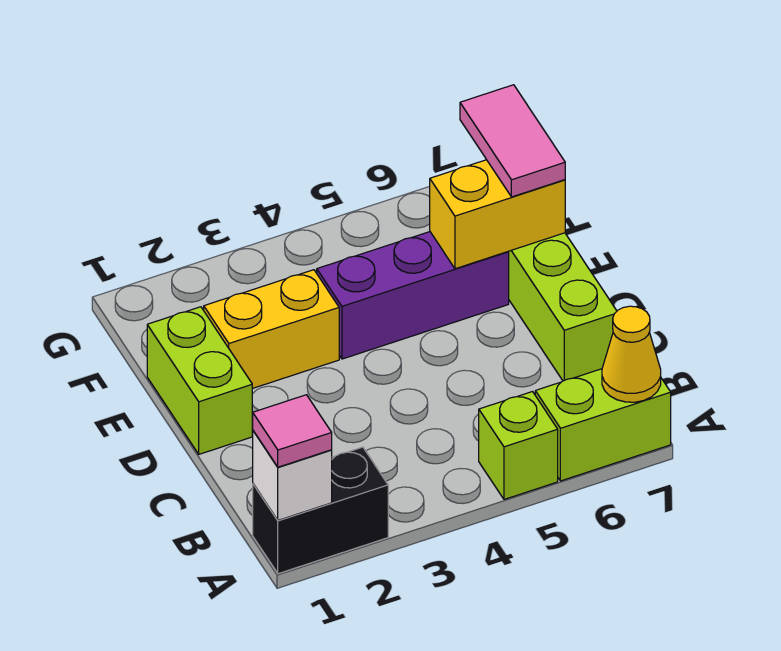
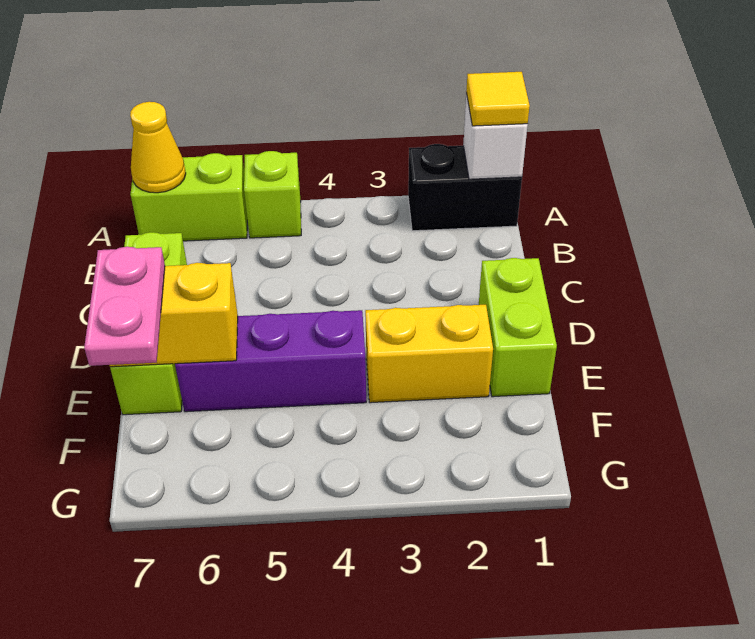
pink tile A1 level 3 -> yellow tile A1 level 3
pink tile E7:F7 level 3 -> pink plate E7:F7 level 3

